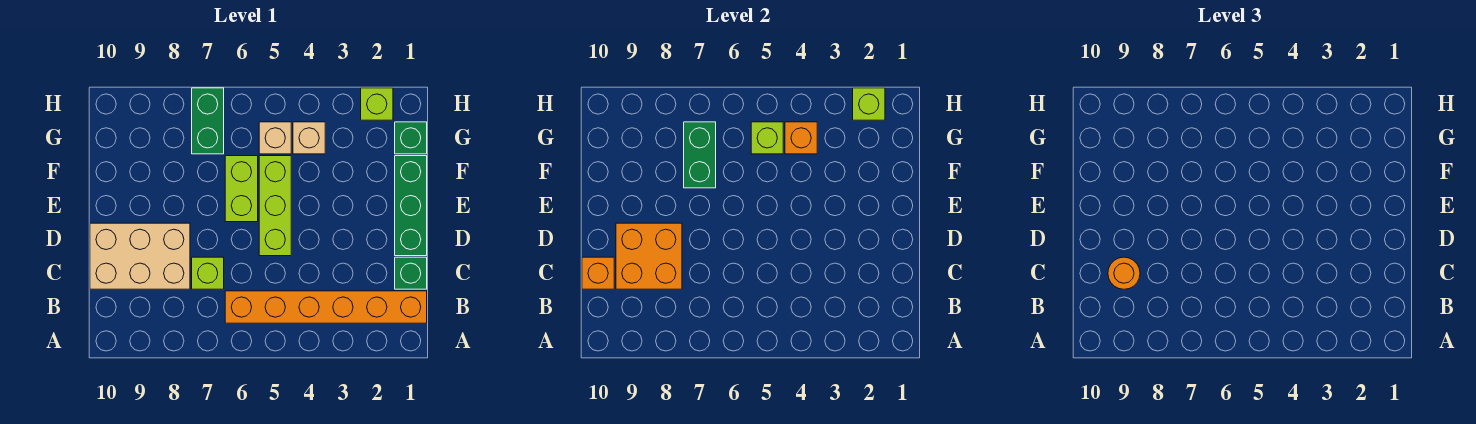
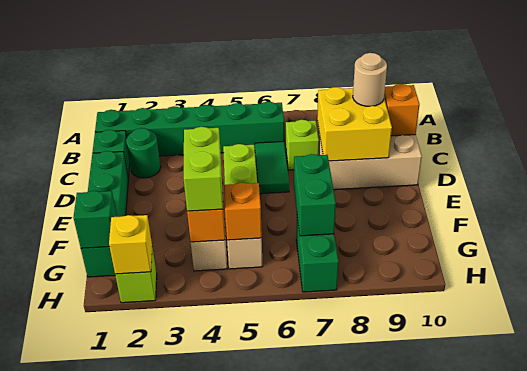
orange brick B1:B6 level 1 -> green brick B1:B6 level 1
none -> green round brick C2 level 1
none -> green tile C6:D6 level 1
orange brick C8:D9 level 2 -> yellow brick C8:D9 level 2
orange round brick C9 level 3 -> tan round brick C9 level 3
lime brick E6:F6 level 1 -> lime brick F4:G4 level 3
none -> green brick G1 level 2
lime brick G5 level 2 -> orange brick G5 level 2
lime brick H2 level 2 -> yellow brick H2 level 2

